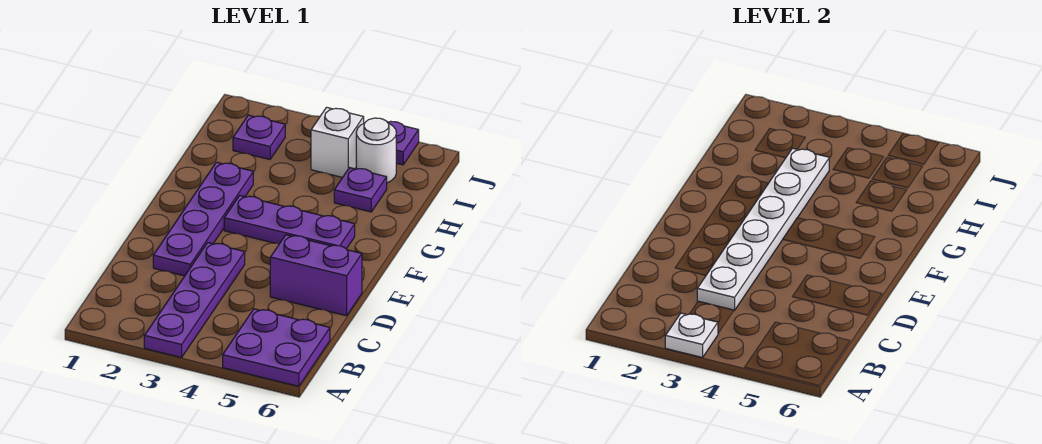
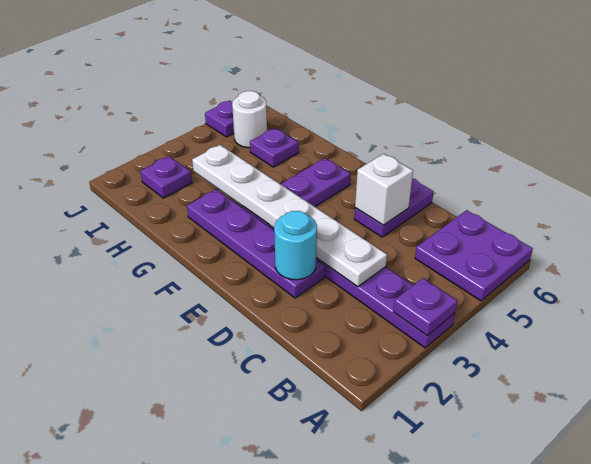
white plate A3 level 2 -> purple plate A3 level 2
none -> cyan round brick D2 level 2
purple brick D5:D6 level 1 -> purple plate D5:D6 level 1
white brick I4 level 1 -> white brick D5 level 2

